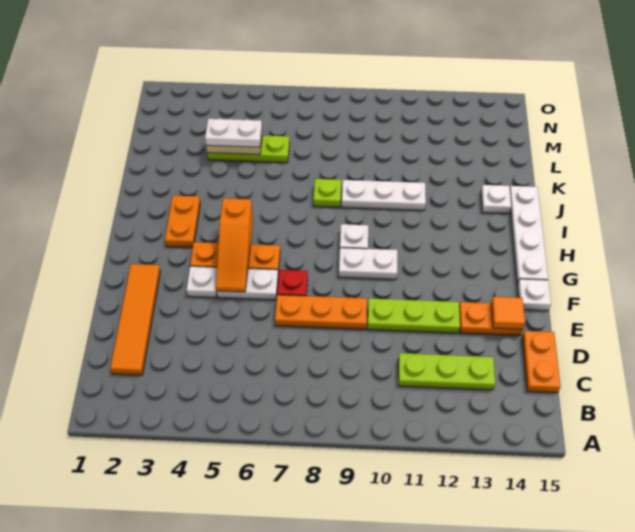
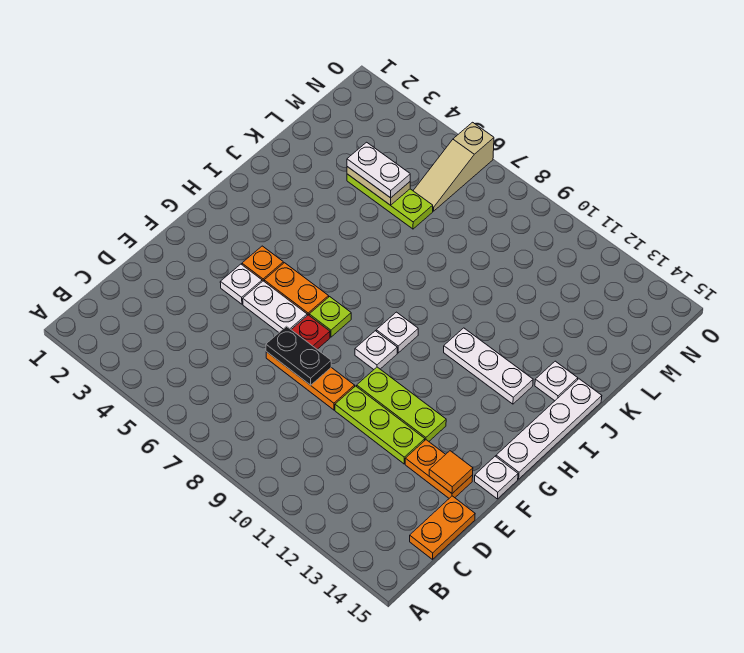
orange tile C2:F2 level 1 -> none
lime plate C11:C13 level 1 -> lime plate F10:F12 level 1
none -> black plate E7:E8 level 2
orange slope F5:H5 level 2 top H -> none
white plate G9:G10 level 1 -> white plate G9 level 1
orange plate H3:I3 level 1 -> none
lime plate J8 level 1 -> lime plate G7 level 1
white plate J9:J11 level 1 -> white plate I11:I13 level 1
none -> tan slope M6:O6 level 1 top O

